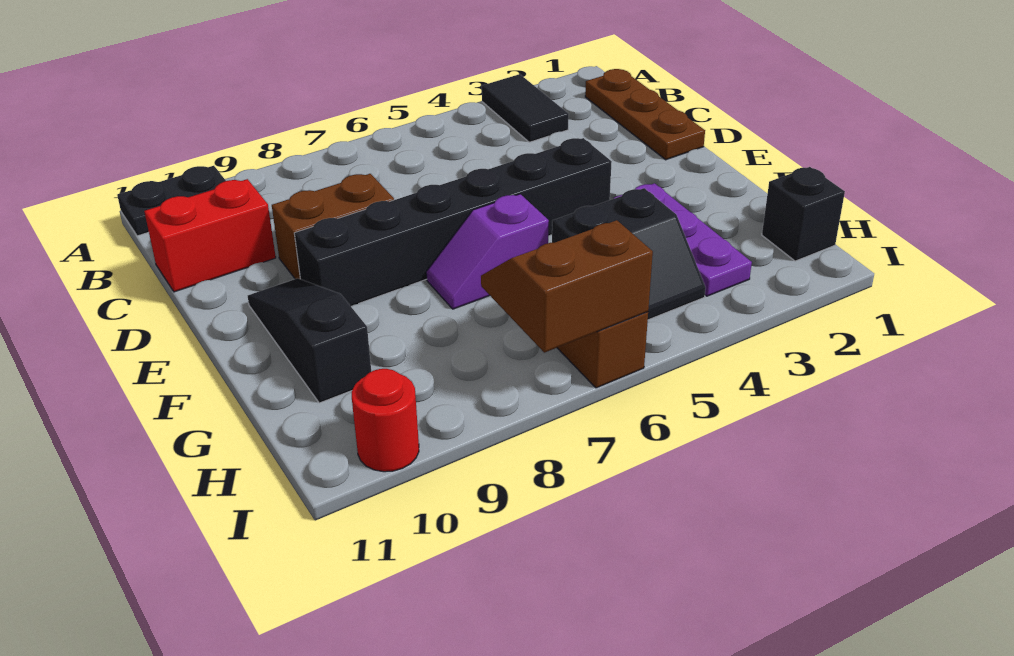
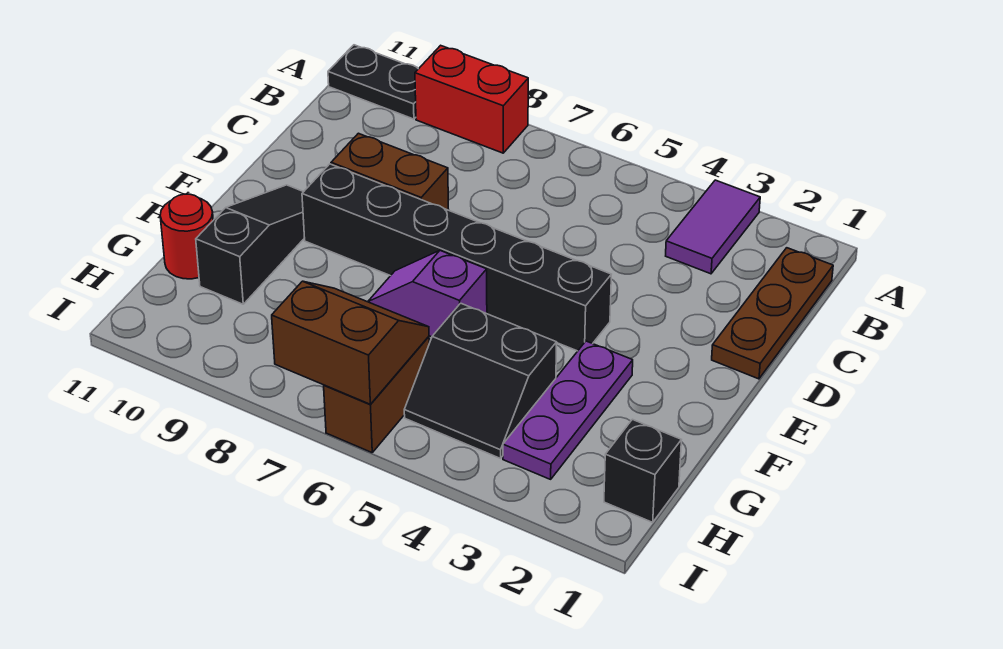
black tile A3:B3 level 1 -> purple tile A3:B3 level 1
red brick C10:C11 level 1 -> red brick A8:A9 level 1
red round brick I10 level 1 -> red round brick G11 level 1

